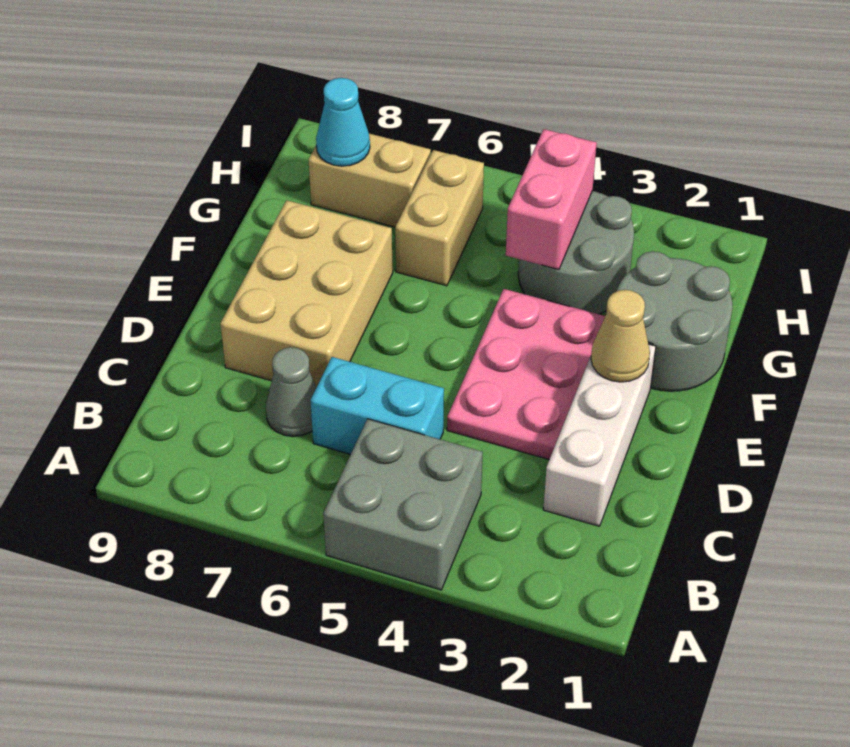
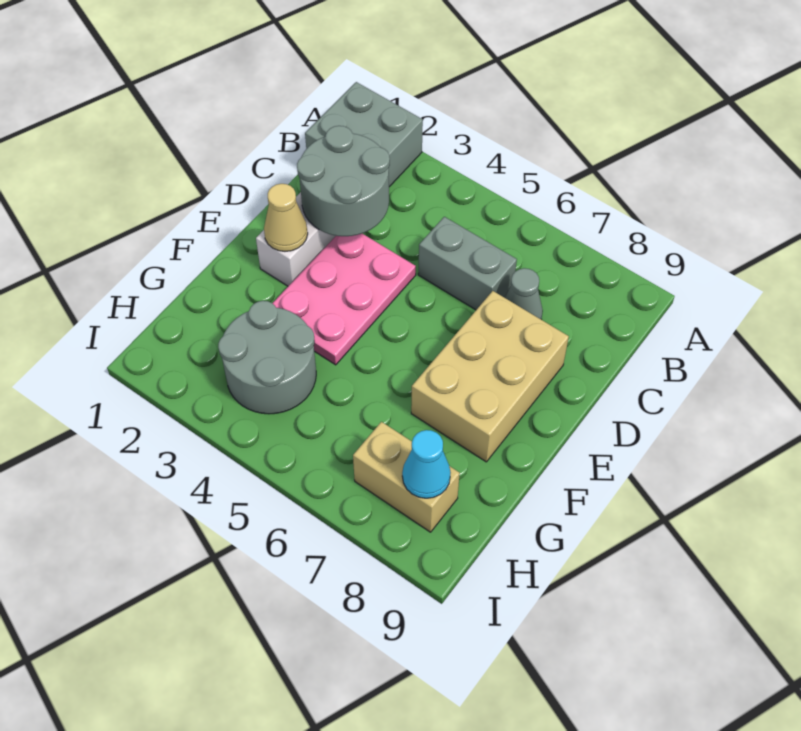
grey brick A4:B5 level 1 -> grey brick A1:B2 level 1
cyan brick C5:C6 level 1 -> grey brick C5:C6 level 1
grey round brick F1:G2 level 1 -> grey round brick C2:D3 level 2
pink brick G4:H4 level 2 -> none
tan brick G6:H6 level 1 -> none

